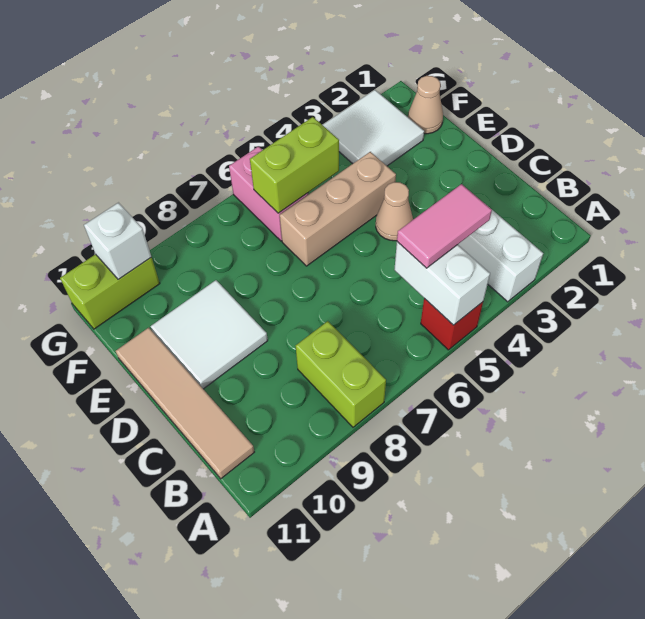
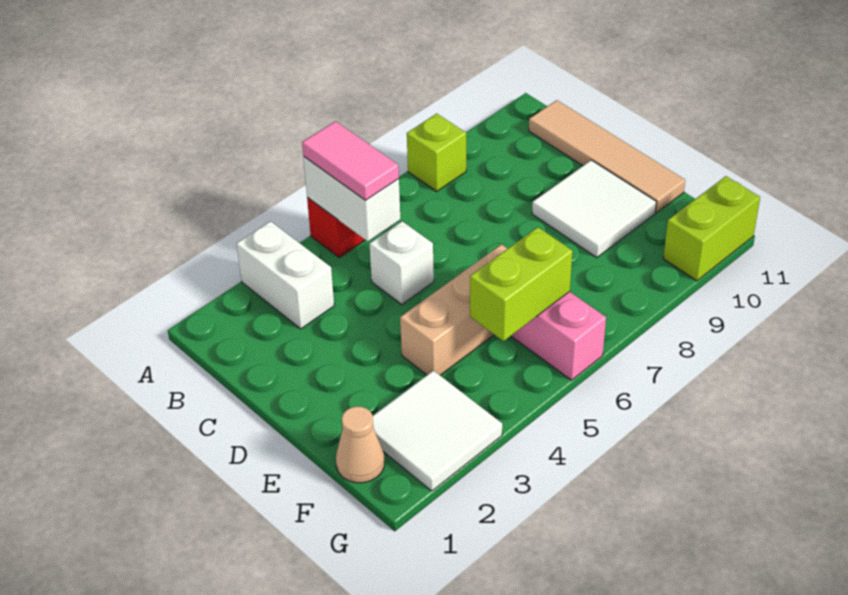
lime brick A8:B8 level 1 -> lime brick A8 level 1
pink tile B4:B5 level 3 -> pink tile A5:B5 level 3
tan cone D4 level 1 -> none
white brick G10 level 2 -> white brick C5 level 1

